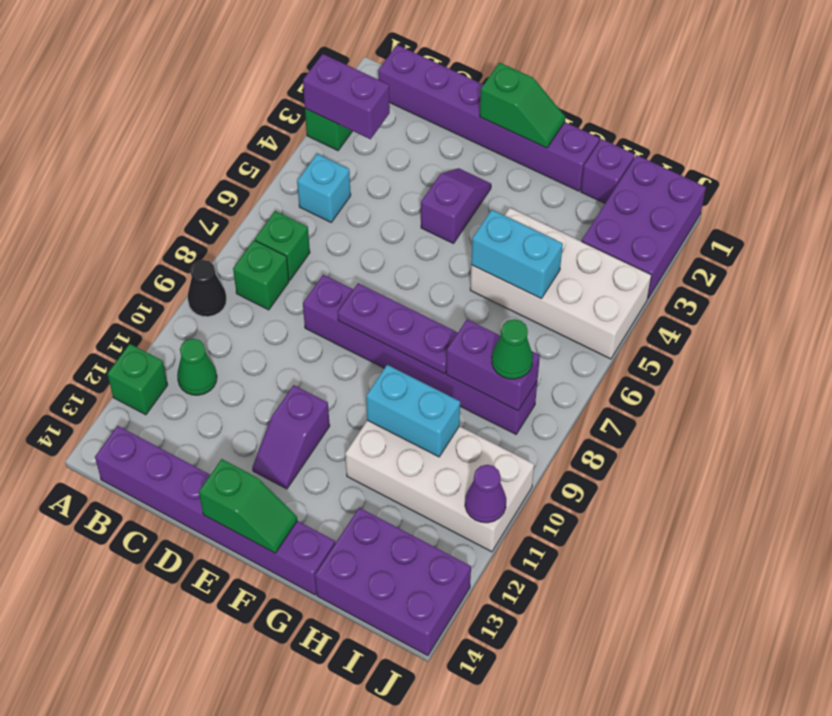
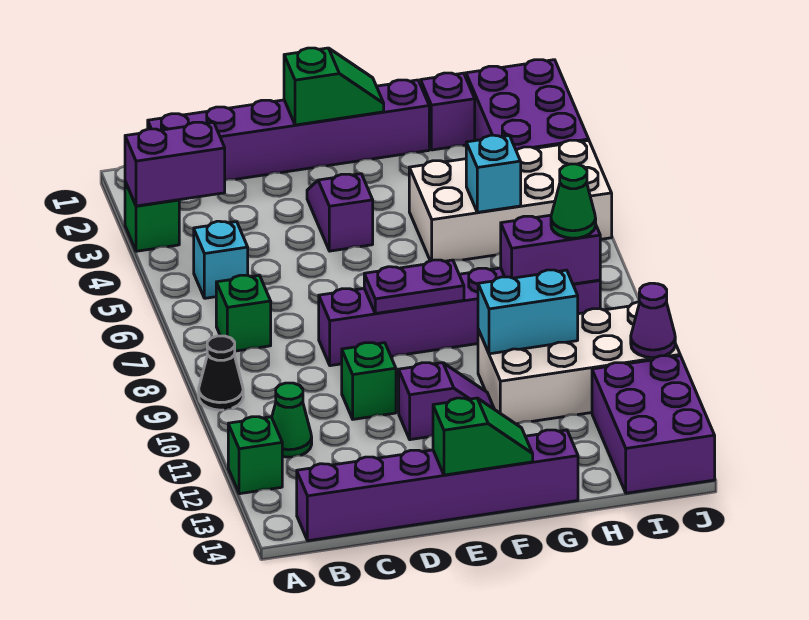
green brick B8 level 1 -> green brick D10 level 1
purple plate E8:G8 level 2 -> purple plate E8:F8 level 2
purple slope E11:E12 level 1 top 11 -> purple slope E11:F11 level 1 top E
cyan brick G5:H5 level 2 -> cyan brick H5 level 2
purple brick H13:J14 level 1 -> purple brick I12:J14 level 1

